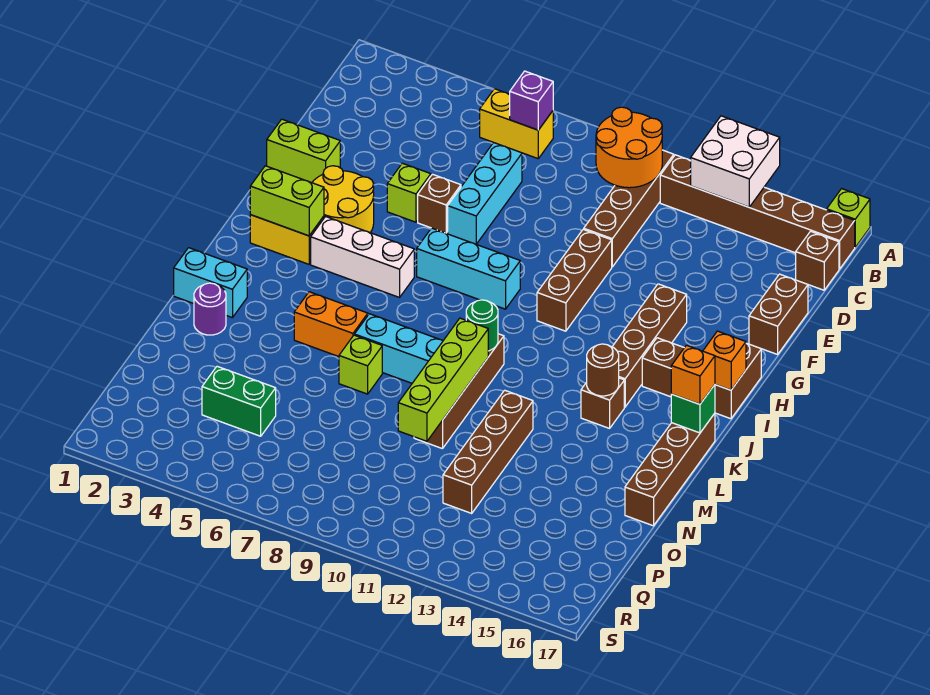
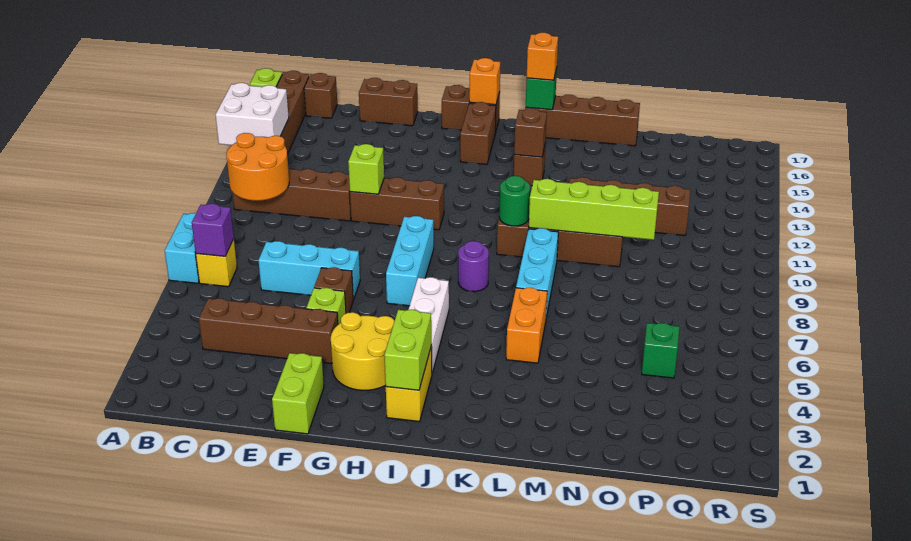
yellow brick B6:B7 level 1 -> yellow brick B7 level 1
brown brick G14:J14 level 1 -> brown brick C4:F4 level 1
brown round brick K14 level 2 -> brown brick K14 level 2
cyan brick L1:L2 level 1 -> cyan brick A7:A8 level 1
purple round brick M2 level 1 -> purple round brick J8 level 1
lime brick M7 level 1 -> lime brick F11 level 2
green brick P4:P5 level 1 -> green brick P5 level 1

